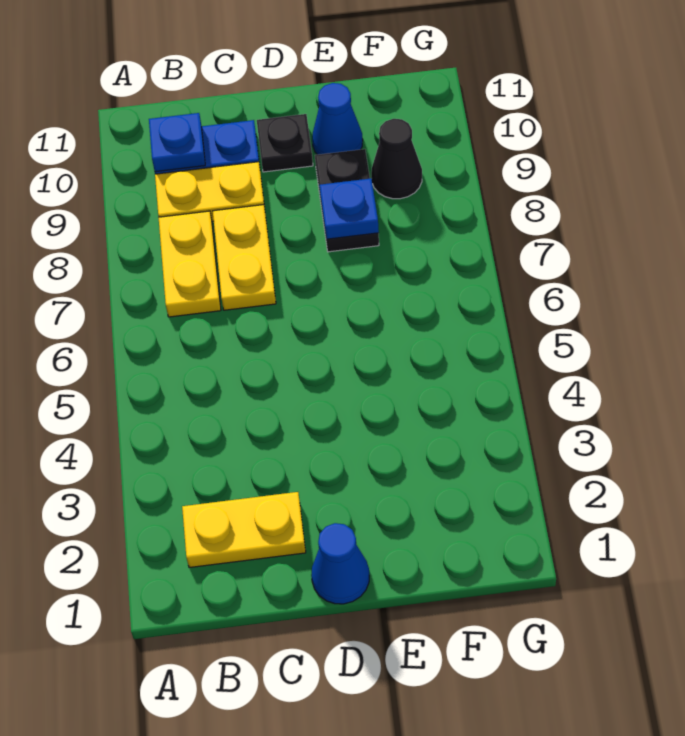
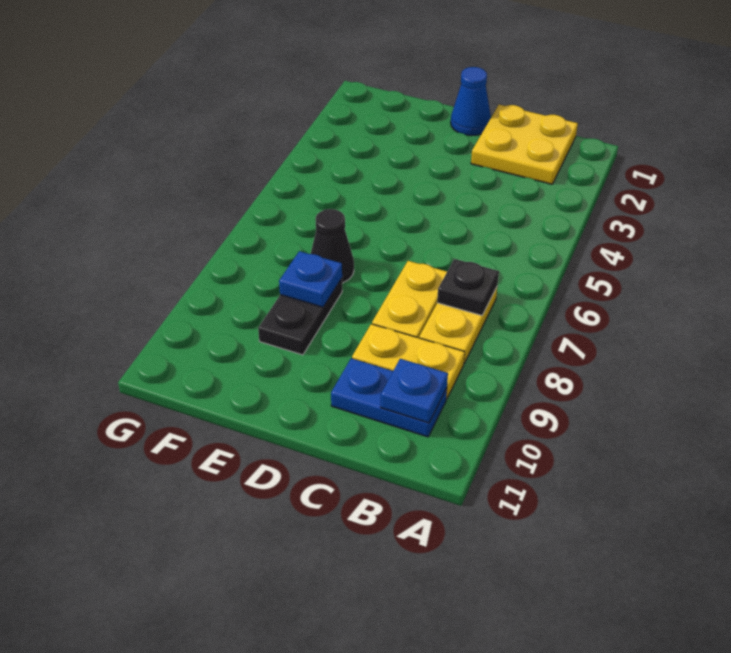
yellow plate B2:C2 level 1 -> yellow plate B1:C2 level 1
black plate D10 level 1 -> black plate B7 level 2
blue cone E10 level 1 -> none
black cone F9 level 1 -> black cone E7 level 1

